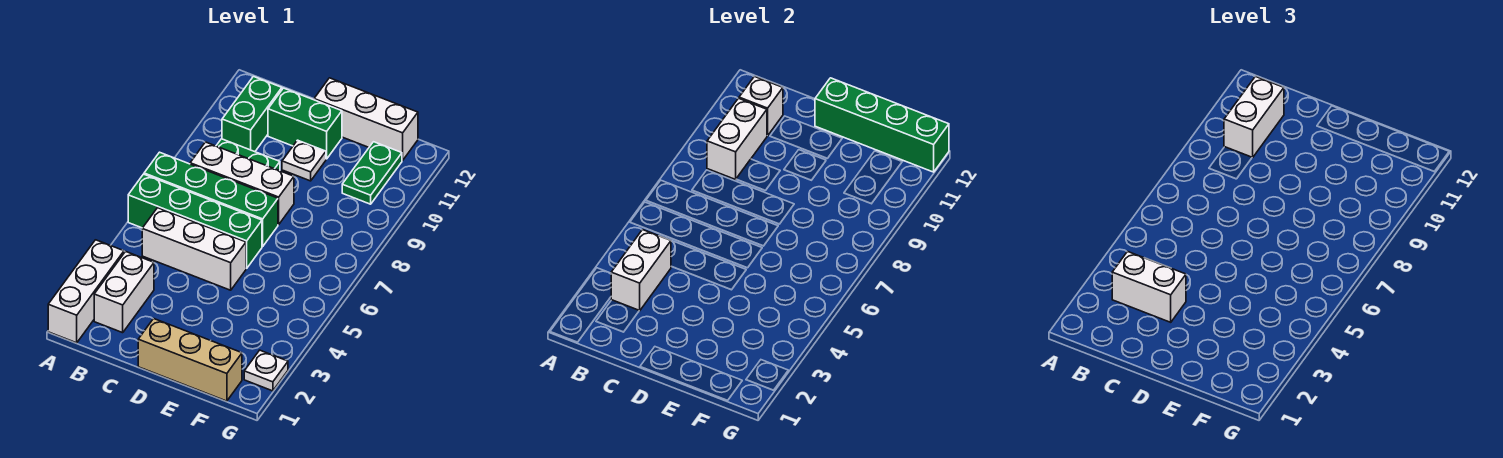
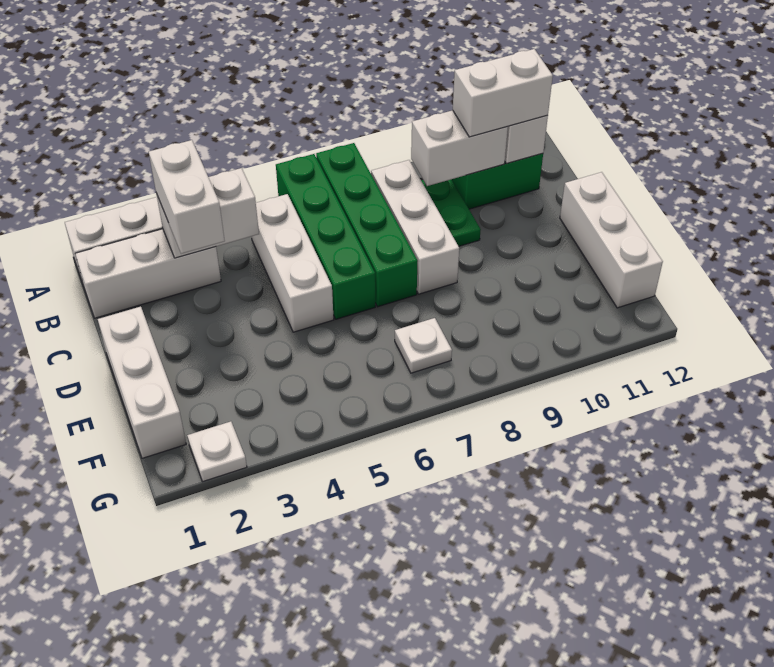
white brick B2:B3 level 1 -> white brick B1:B3 level 1
green brick C11:D11 level 1 -> none
tan brick D1:F1 level 1 -> white brick D1:F1 level 1
white plate D10 level 1 -> white plate F7 level 1
green brick D12:G12 level 2 -> none
green plate F10:F11 level 1 -> none

